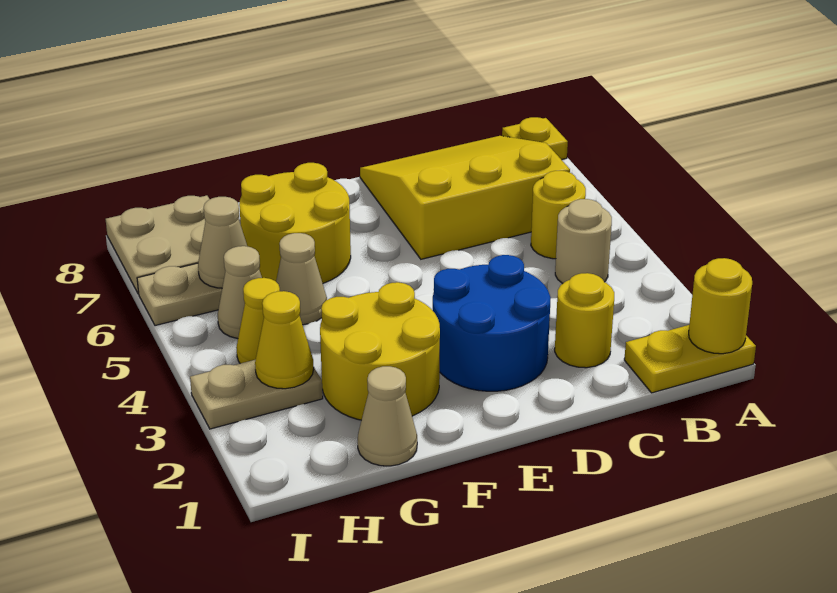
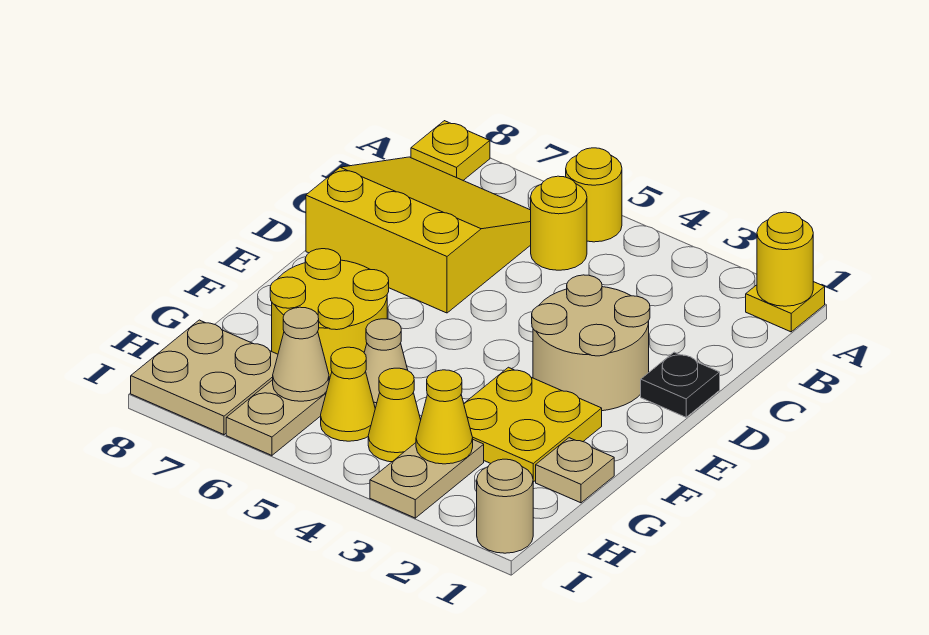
yellow plate A1:B1 level 1 -> yellow plate A1 level 1
tan round brick B4 level 1 -> tan round brick I1 level 1
yellow slope B6:D8 level 1 top 6 -> yellow slope B6:D8 level 1 top D
yellow round brick C2 level 1 -> yellow round brick A5 level 1
none -> black plate D1 level 1
blue round brick D2:E3 level 1 -> tan round brick D2:E3 level 1
yellow round brick F2:G3 level 1 -> yellow plate F2:G3 level 1
tan cone G1 level 1 -> tan plate G1 level 1
tan cone H5 level 1 -> yellow cone H5 level 1

